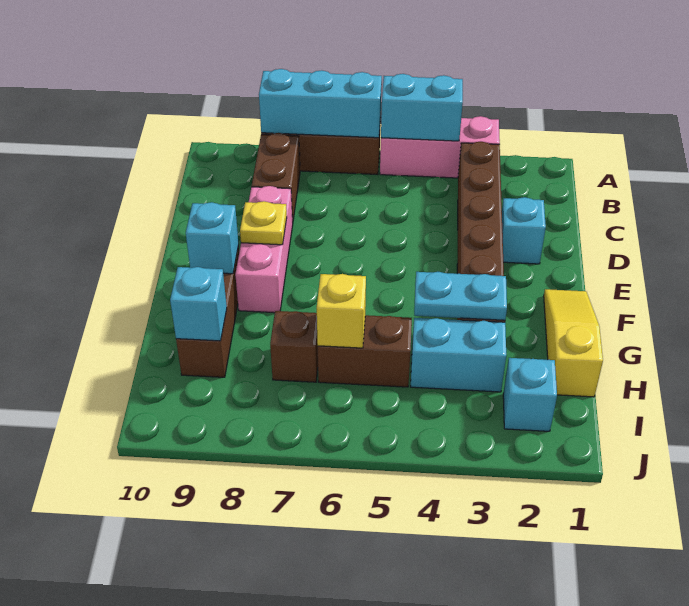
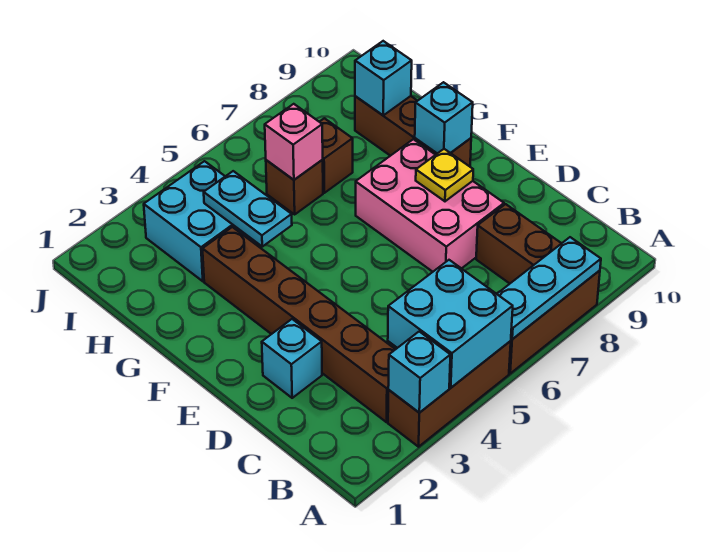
pink brick A3:A5 level 1 -> brown brick A3:A5 level 1
cyan brick A4:A5 level 2 -> cyan brick A4:B5 level 2
cyan brick A6:A8 level 2 -> cyan plate A6:A8 level 2
pink brick D8:F8 level 1 -> pink brick D7:F8 level 1
yellow slope F1:H1 level 1 top H -> none
cyan plate G3:G4 level 2 -> cyan plate G4:H4 level 2
cyan brick H3:H4 level 1 -> cyan brick H3:I4 level 1
brown brick H5:H6 level 1 -> brown brick H6 level 1
yellow brick H6 level 2 -> pink brick H6 level 2
cyan brick I2 level 1 -> cyan brick A3 level 2

